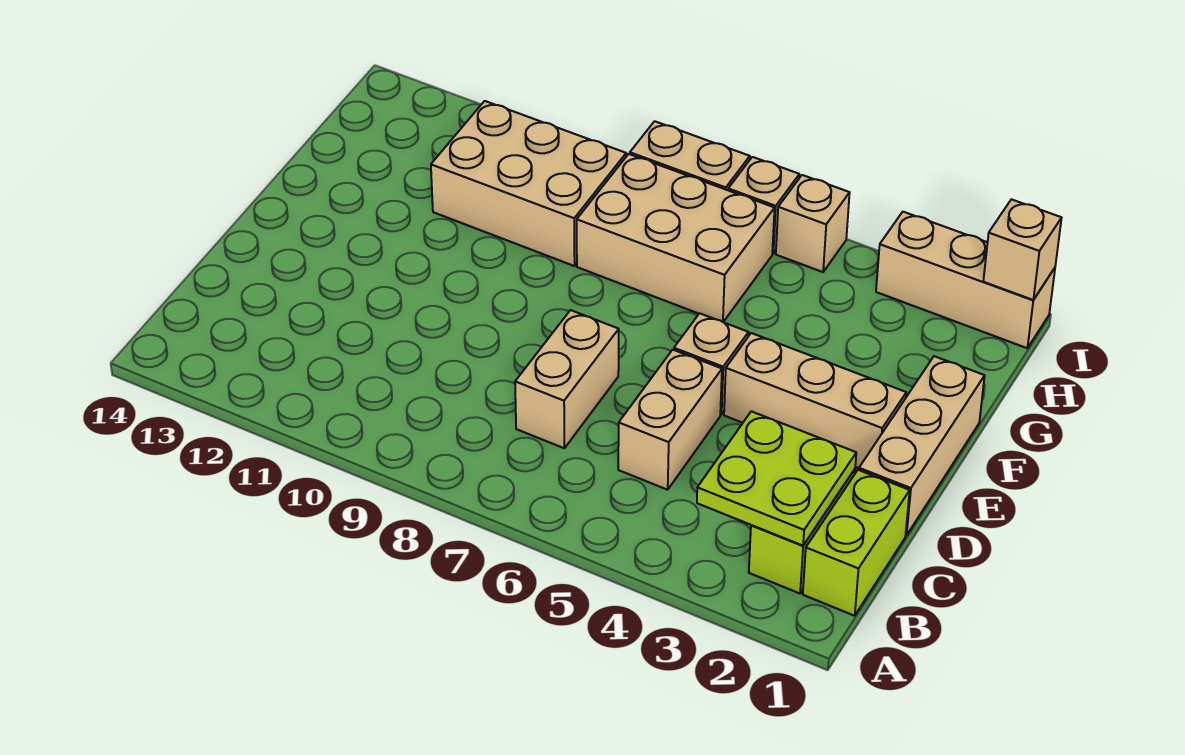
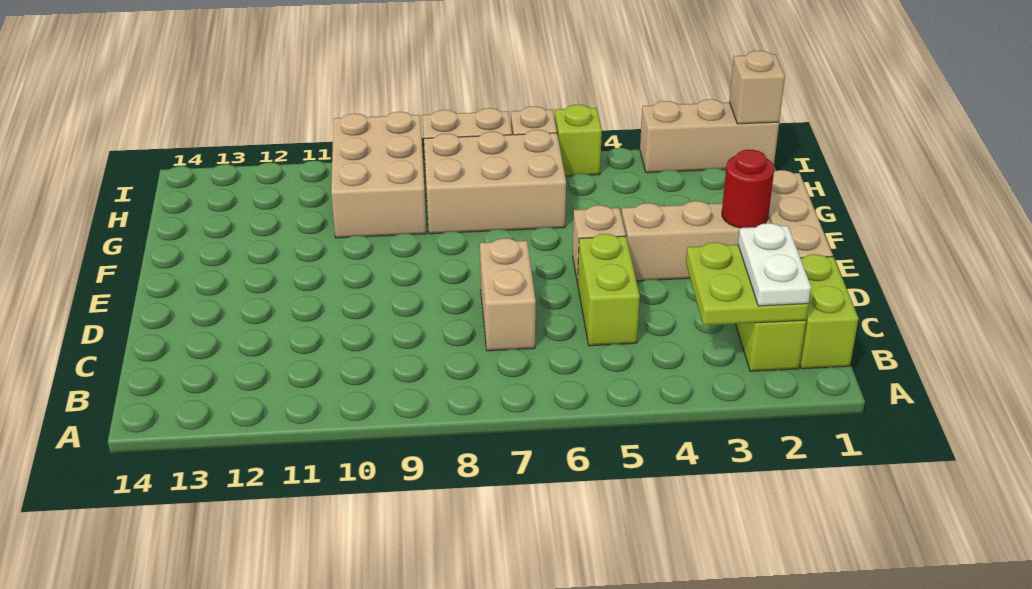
none -> white plate B2:C2 level 3
tan brick C5:D5 level 1 -> lime brick C5:D5 level 1
none -> red round brick E2 level 2
tan brick G9:H11 level 1 -> tan brick G9:I10 level 1
tan brick I5 level 1 -> lime brick I5 level 1

